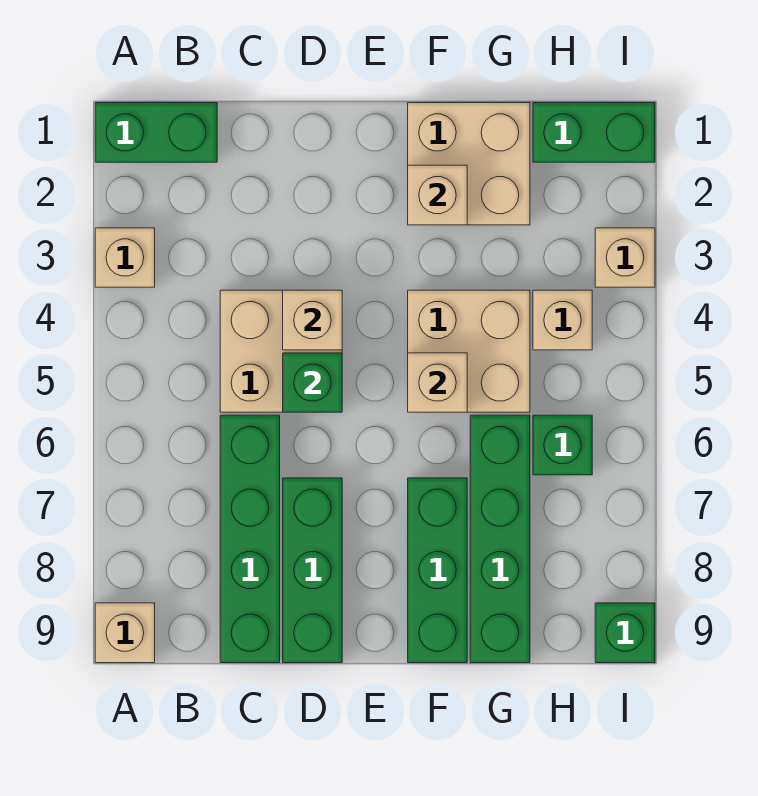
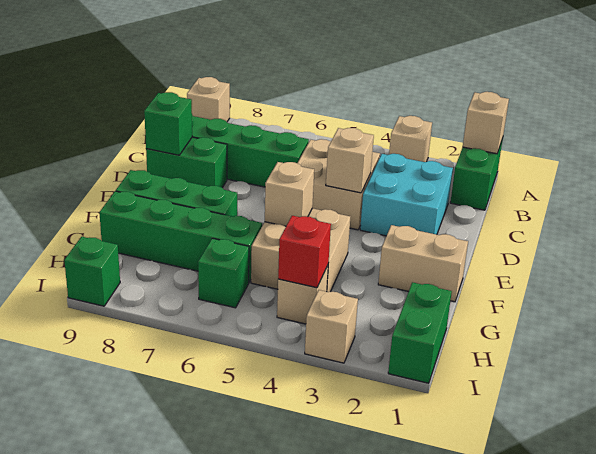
none -> cyan brick C2:D3 level 1
green brick D5 level 2 -> green brick D9 level 2
green brick D7:D9 level 1 -> green brick D8:D9 level 1
tan brick F1:G2 level 1 -> tan brick F1:F2 level 1
tan brick F2 level 2 -> tan brick A1 level 2
none -> red brick H4 level 2

